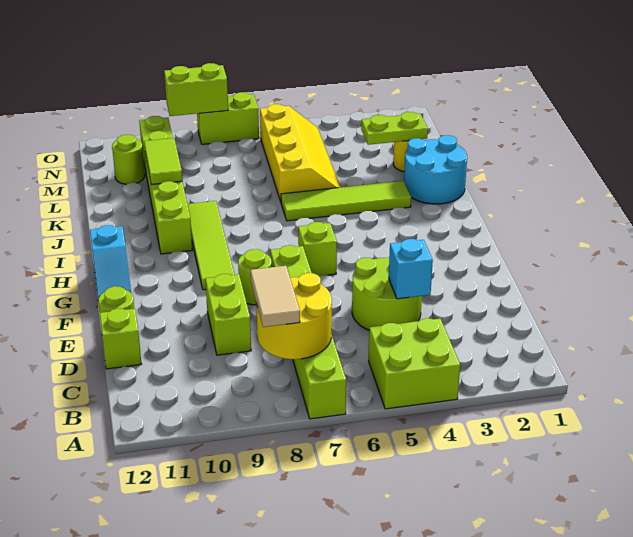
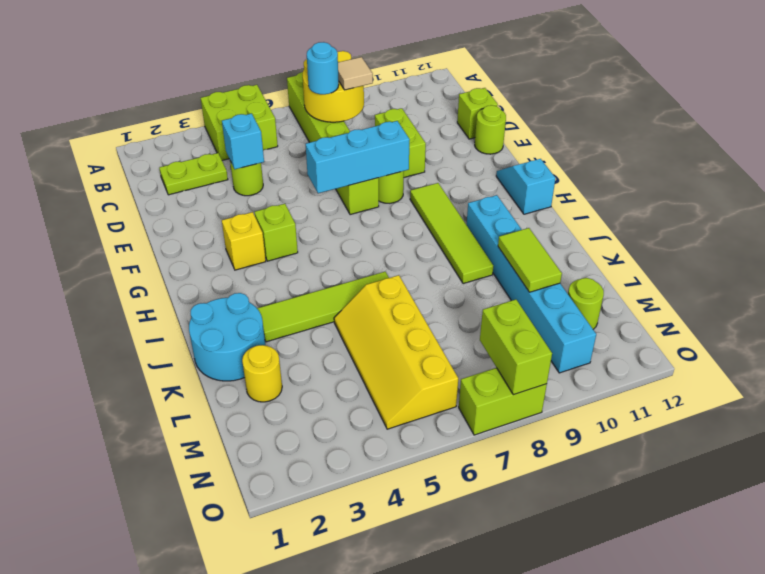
tan tile B8:C8 level 3 -> tan tile C8 level 3
none -> cyan round brick C7 level 3
lime round brick D4:E5 level 1 -> lime round brick D4 level 1
none -> cyan brick F6:F8 level 2
none -> yellow brick G3 level 1
lime brick G6 level 1 -> lime brick G4 level 1
lime brick I10:N10 level 1 -> cyan brick I10:N10 level 1
lime plate L2:L3 level 2 -> lime plate C2:C3 level 1
lime brick O8:O9 level 2 -> lime brick N8:O8 level 2

